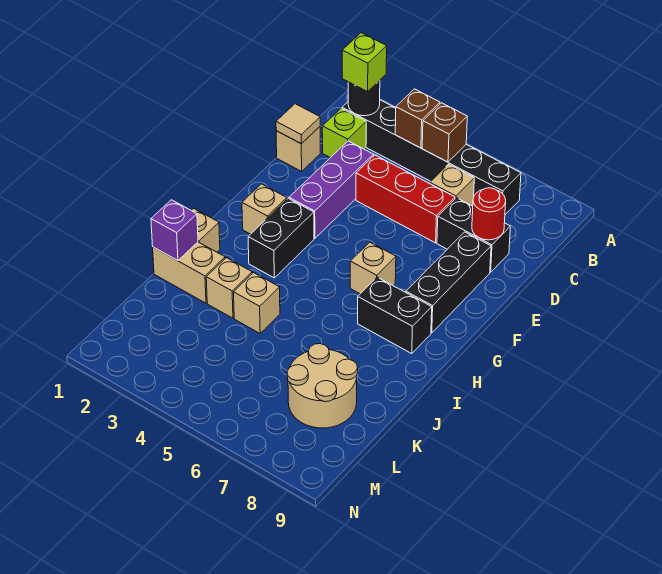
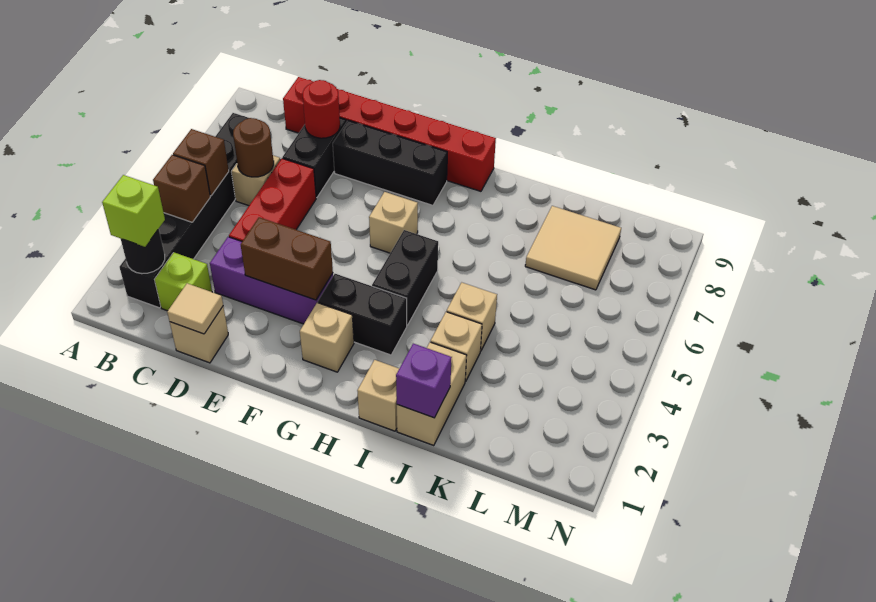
none -> brown round brick C6 level 2
none -> red brick C9:H9 level 1
none -> brown brick E3:F3 level 2
black brick H7:H8 level 1 -> black brick H4:H5 level 1
tan round brick K7:L8 level 1 -> tan tile K7:L8 level 1

